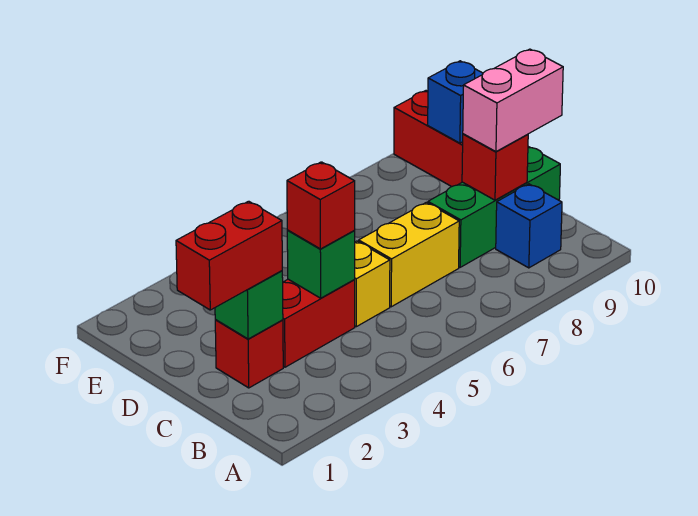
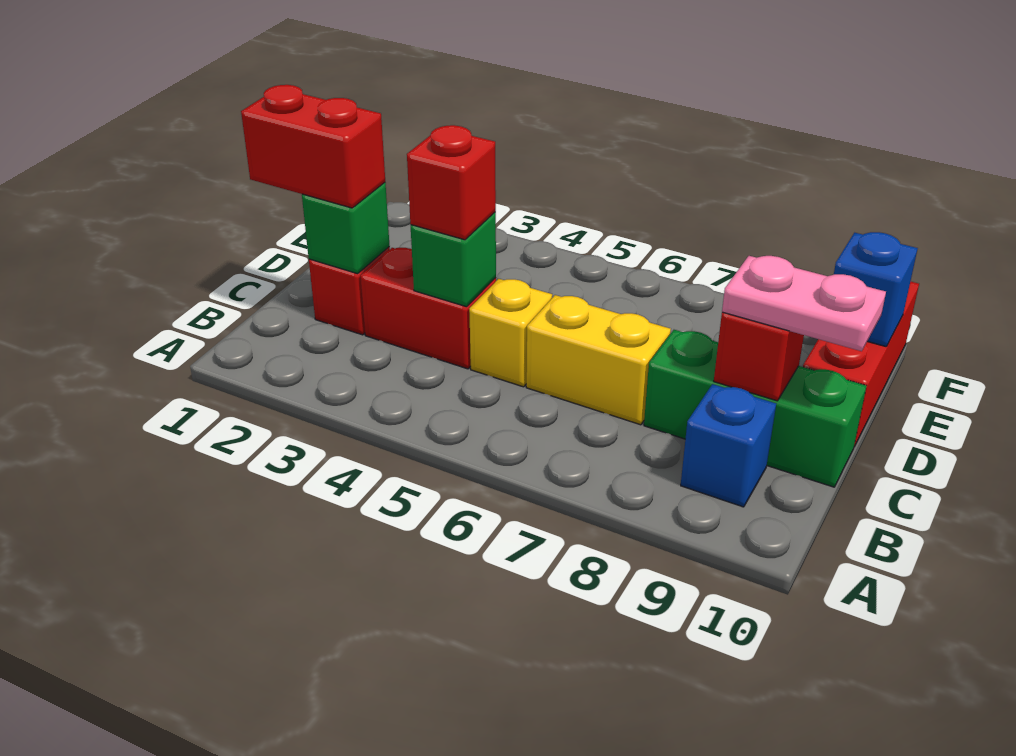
pink brick C9:C10 level 3 -> pink plate C9:C10 level 3

